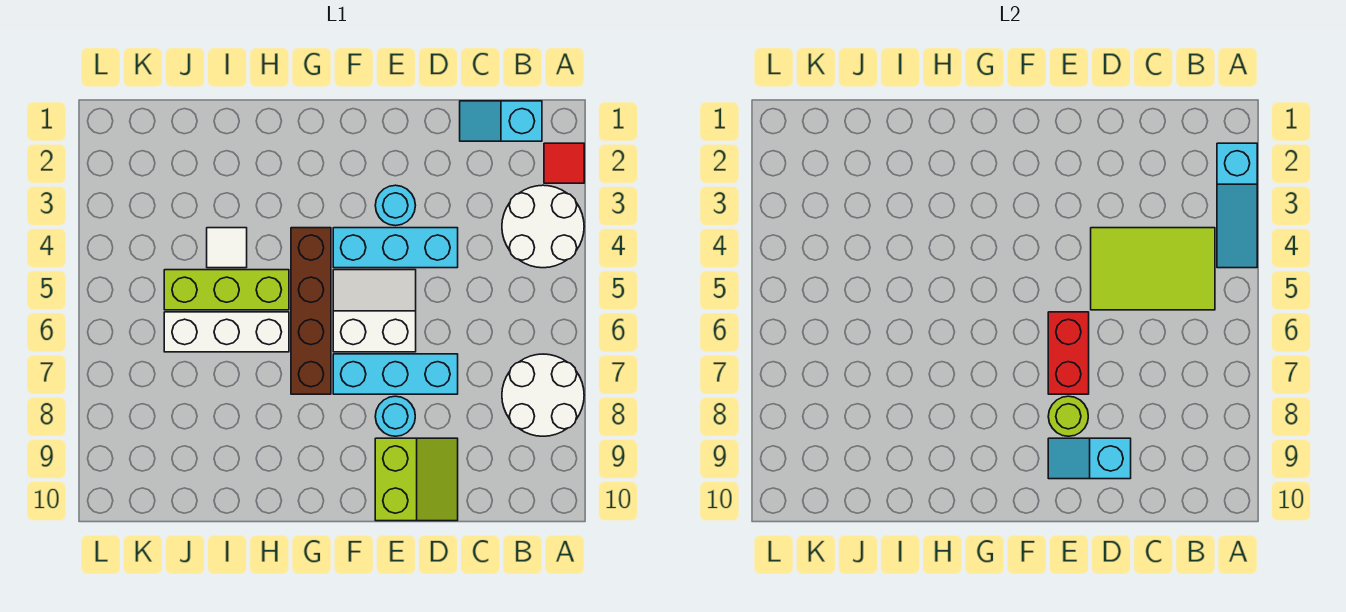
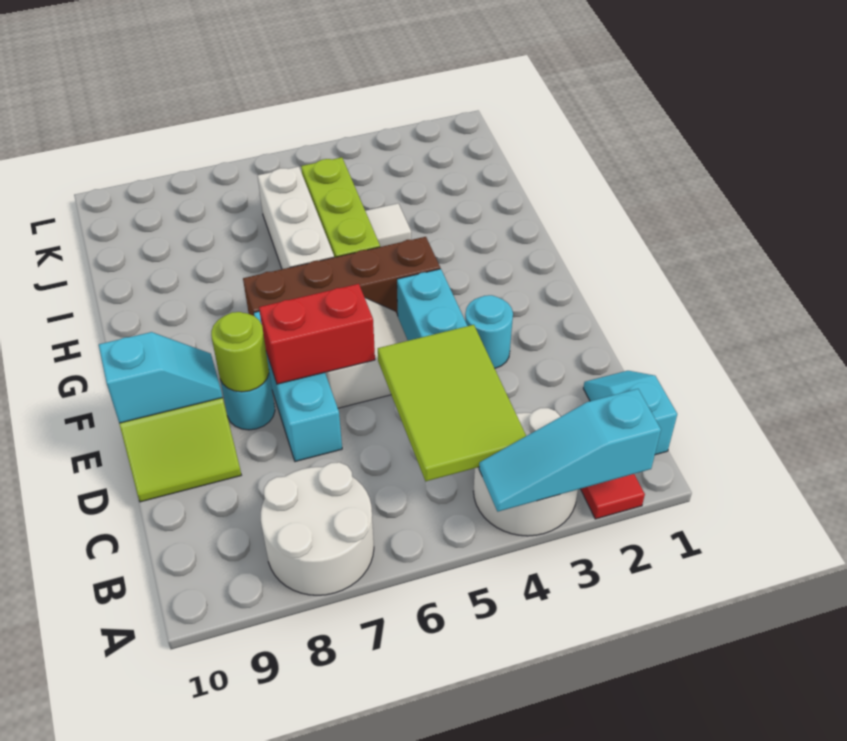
cyan slope D9:E9 level 2 top D -> cyan slope E9:E10 level 2 top 10

